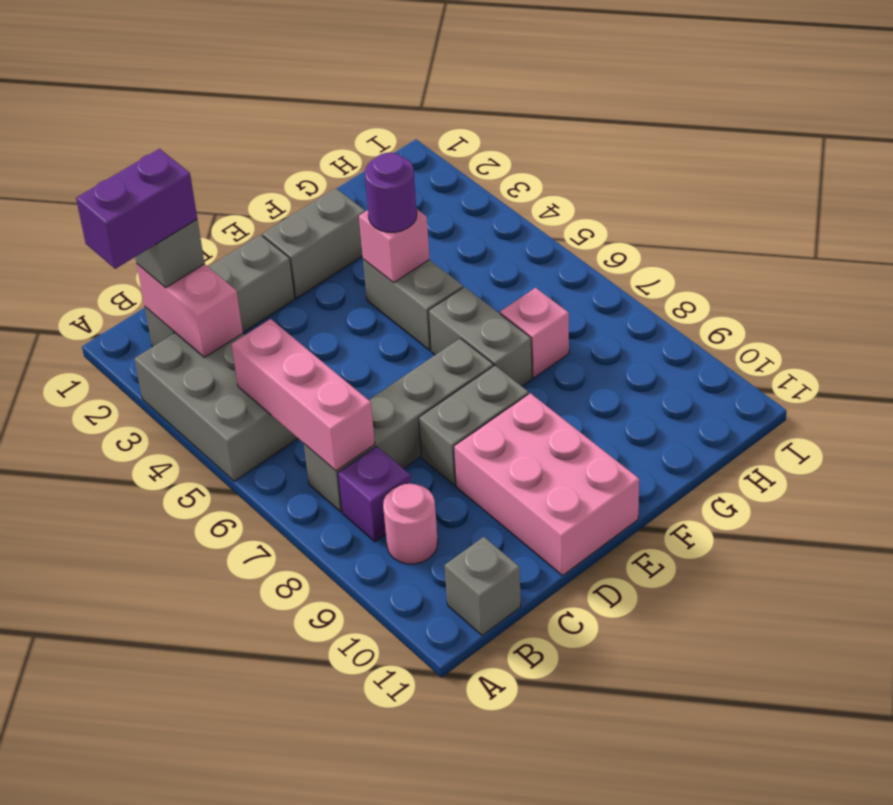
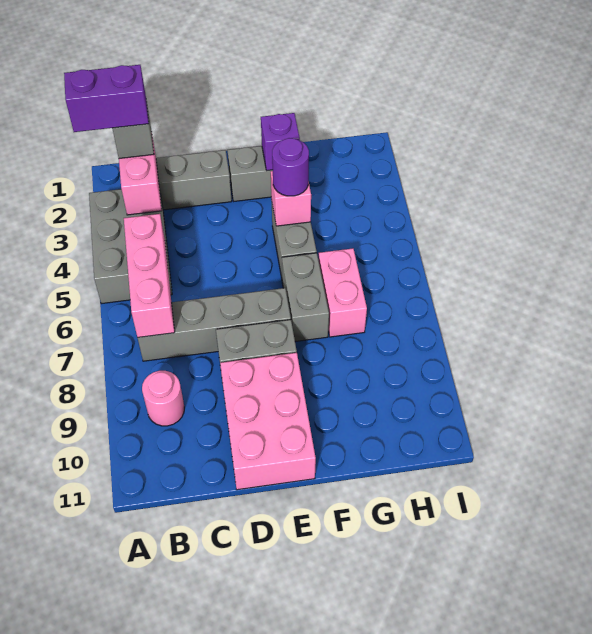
purple brick B8 level 1 -> purple brick F2 level 2
grey brick B11 level 1 -> none
pink brick G7 level 1 -> pink brick G6:G7 level 1

